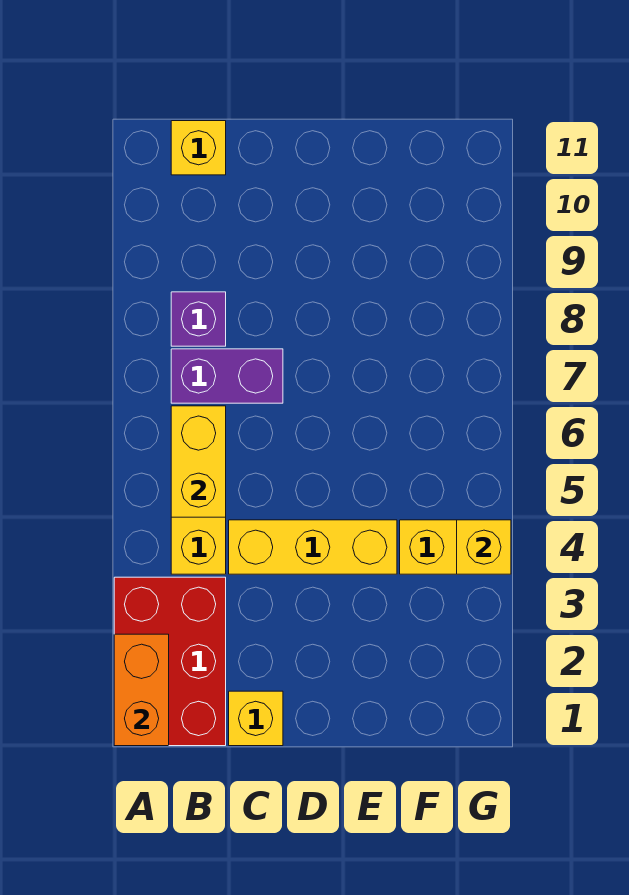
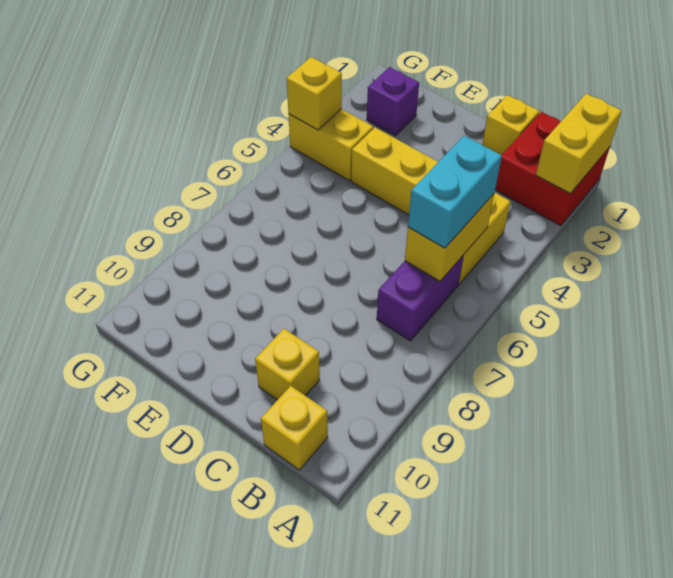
red brick A1:B3 level 1 -> red brick A1:B2 level 1
orange brick A1:A2 level 2 -> yellow brick A1:A2 level 2
none -> cyan brick B5:B6 level 3
purple brick B7:C7 level 1 -> purple brick B6:B7 level 1
purple brick B8 level 1 -> purple brick F2 level 1
none -> yellow brick C10 level 1

